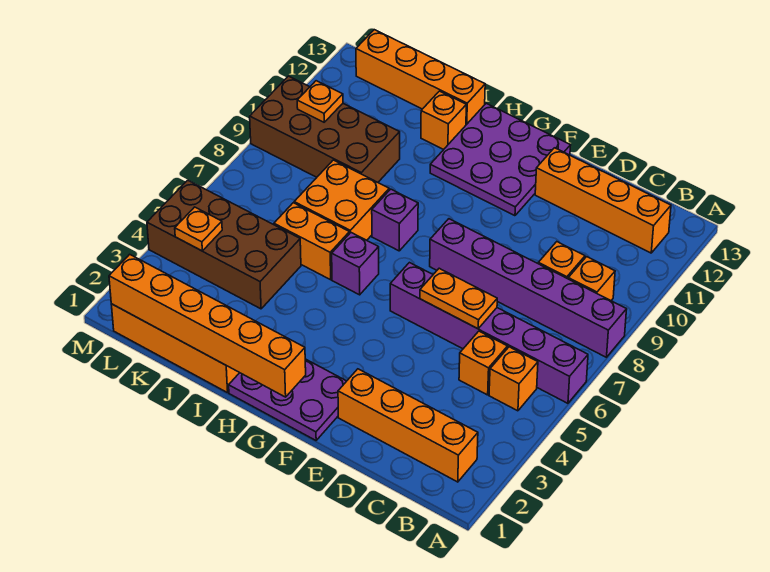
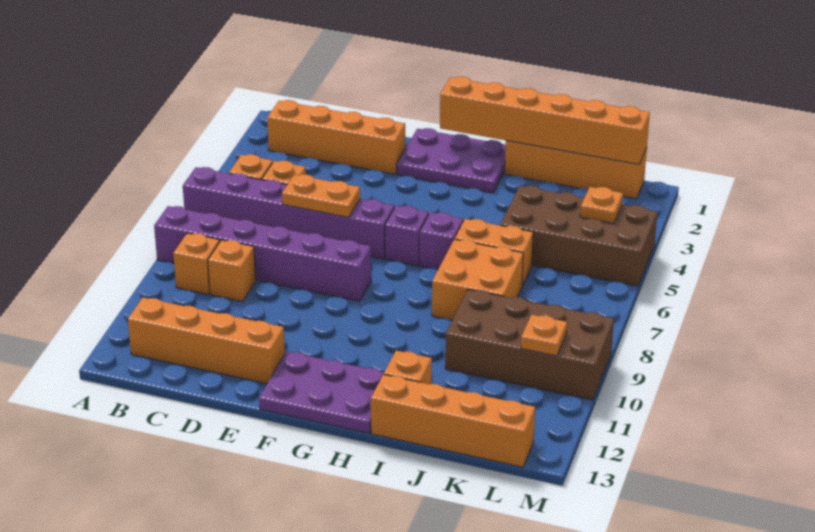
purple plate F11:H13 level 1 -> purple plate F12:H13 level 1
purple brick H8 level 1 -> purple brick G6 level 1

